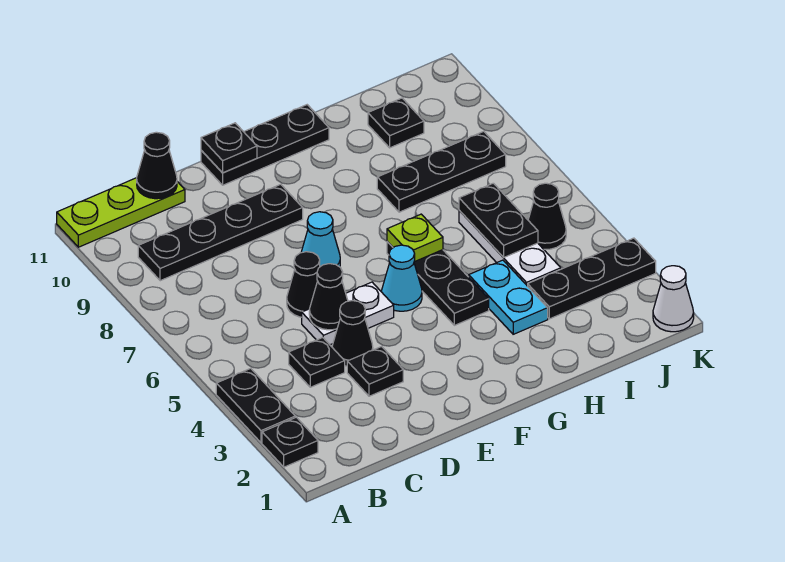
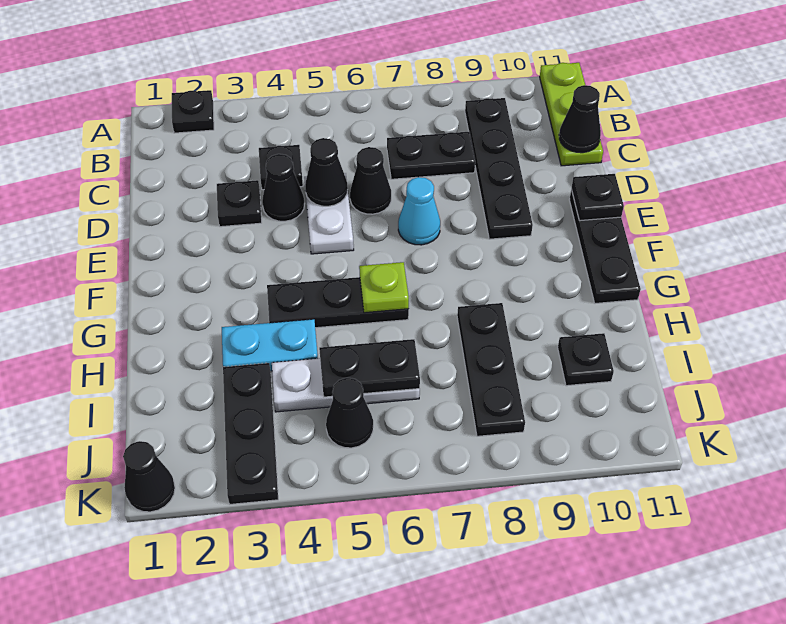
black plate A3:A4 level 1 -> black plate C7:C8 level 1
cyan cone F5 level 1 -> none
white cone K1 level 1 -> black cone K1 level 1

